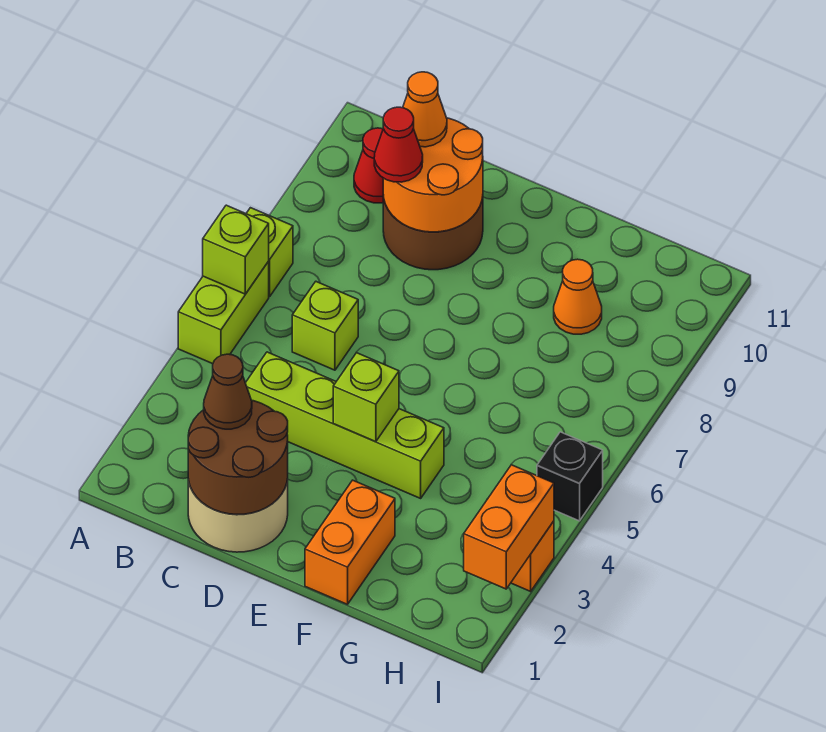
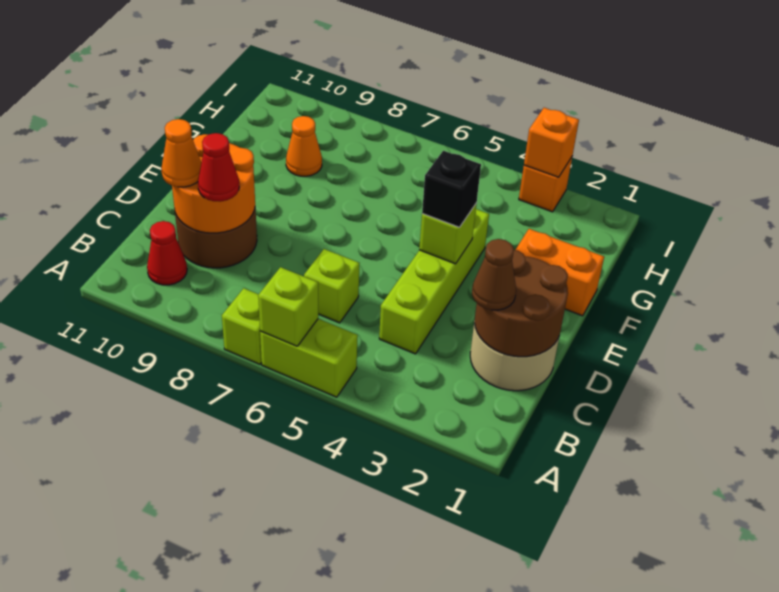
orange brick I2:I3 level 2 -> orange brick I3 level 2
black brick I5 level 1 -> black brick E4 level 3

